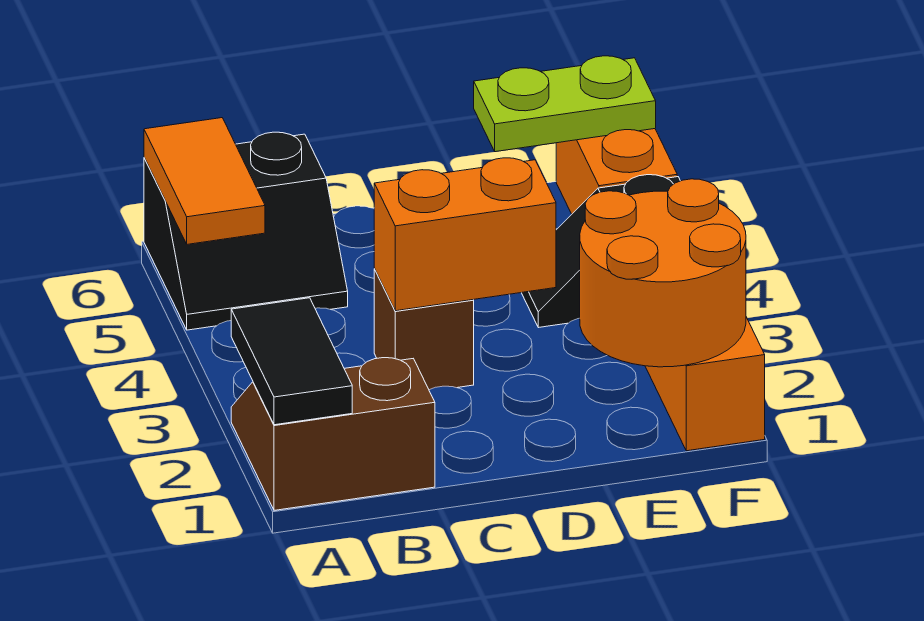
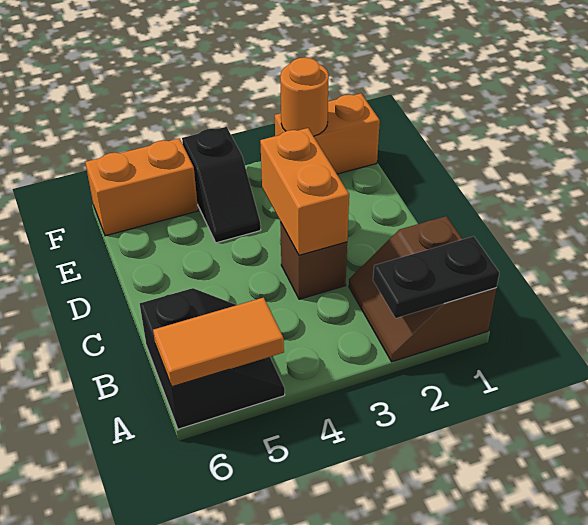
black tile A1:A2 level 2 -> black plate A1:A2 level 2
orange round brick E1:F2 level 2 -> orange round brick F2 level 2
lime plate E6:F6 level 2 -> none

